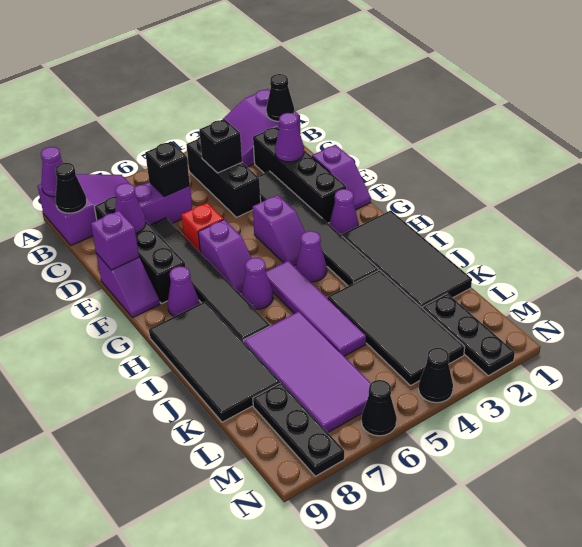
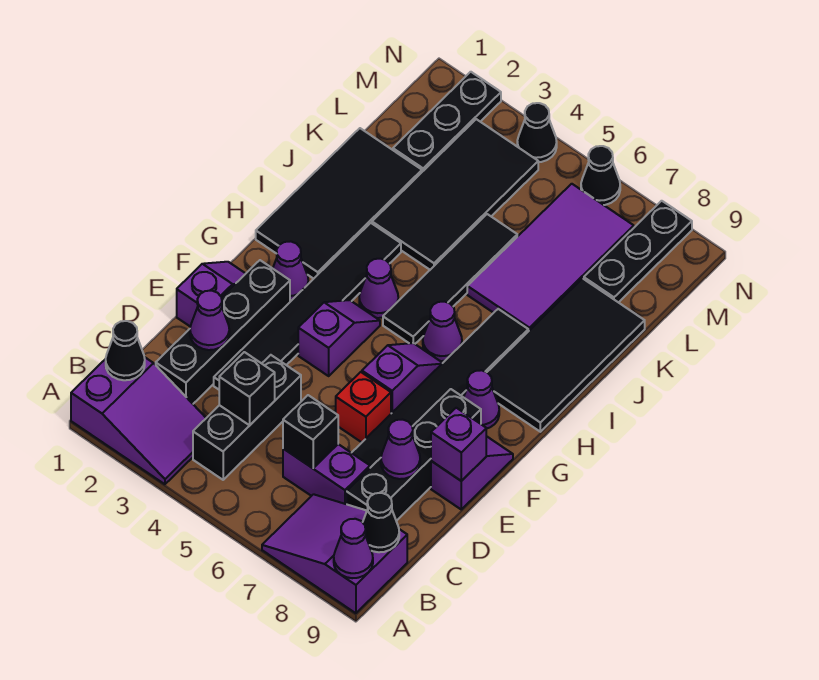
purple tile H5:K5 level 1 -> black tile H5:K5 level 1

